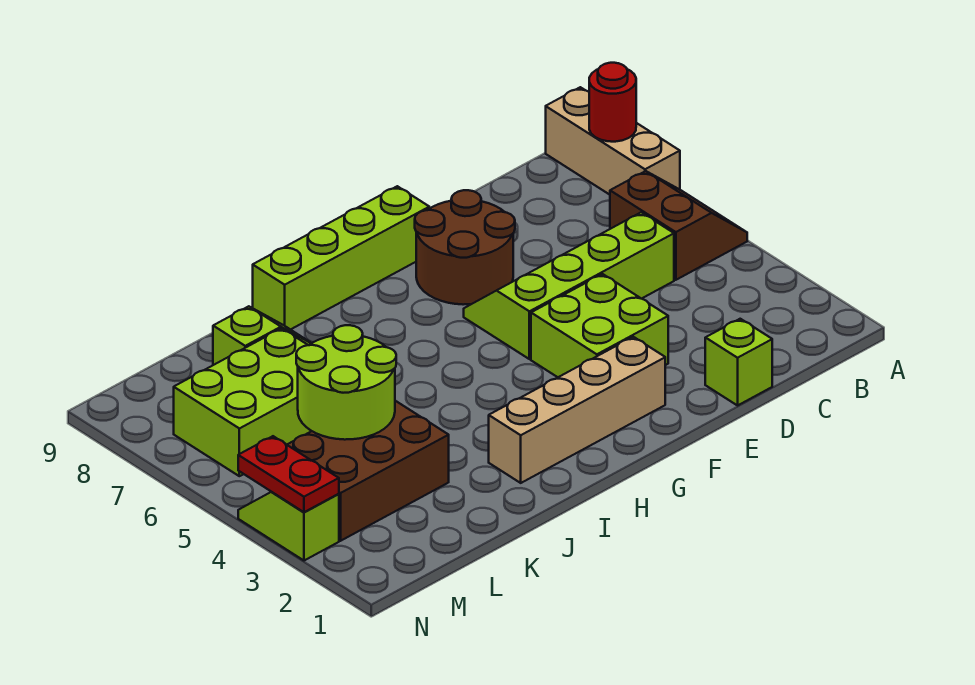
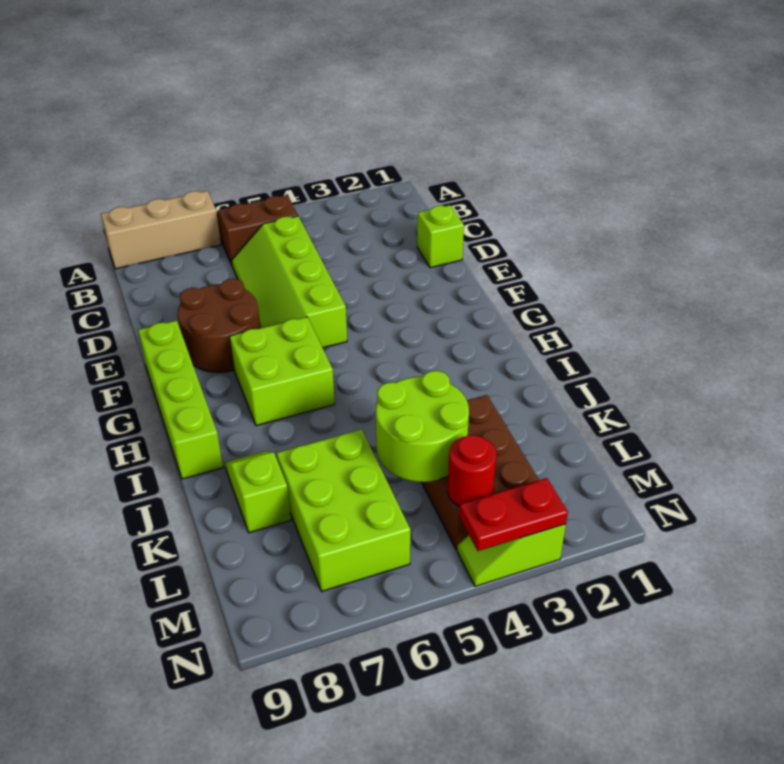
red round brick A8 level 2 -> red round brick M4 level 2
lime brick E3:F4 level 1 -> lime brick G6:H7 level 1
tan brick F2:I2 level 1 -> none

